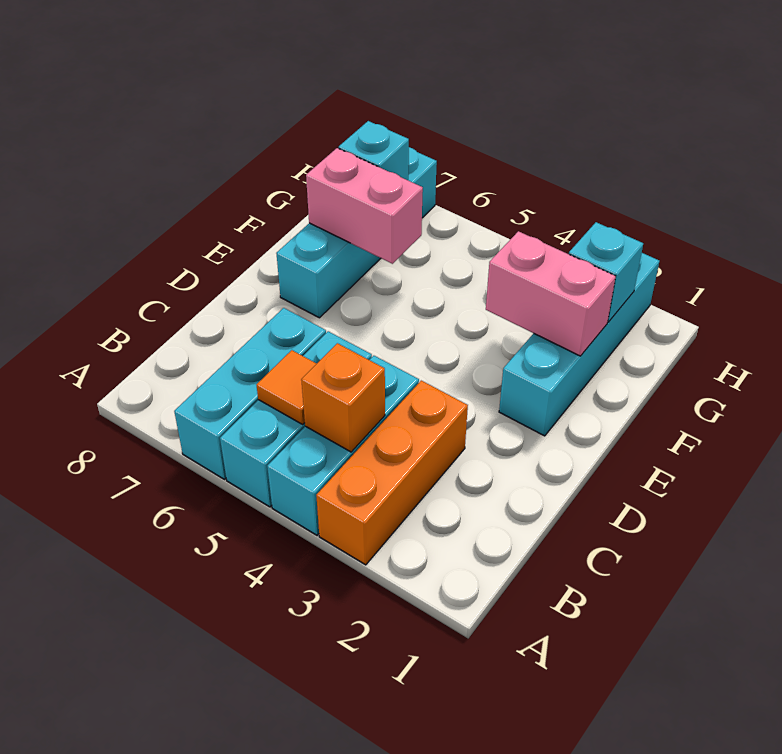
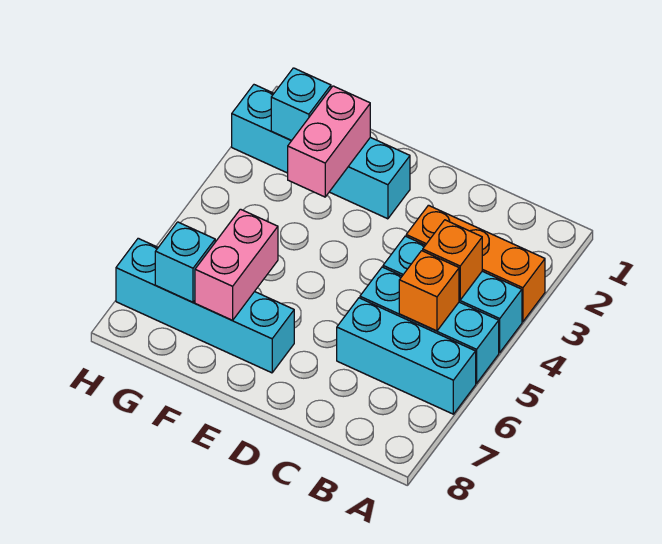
orange tile B5 level 2 -> orange brick B5 level 2

